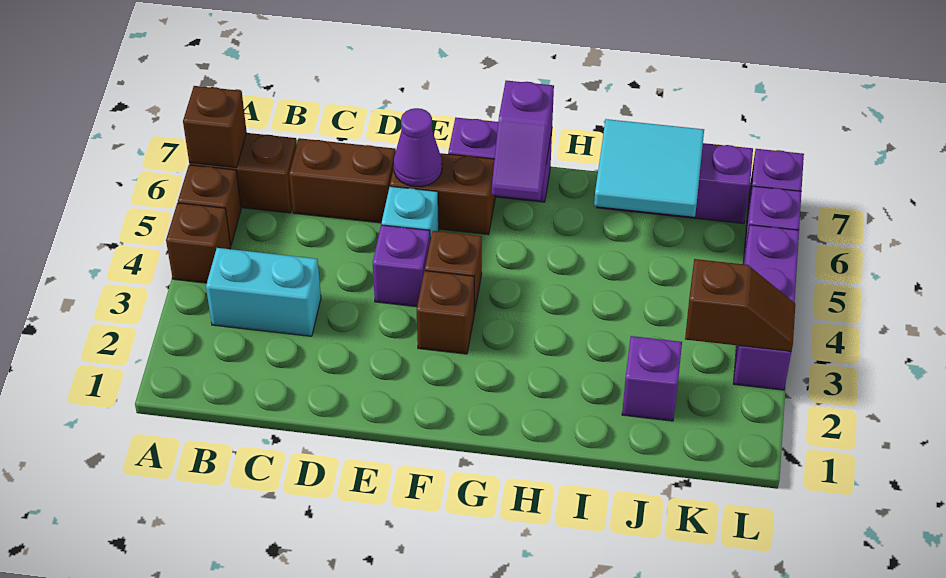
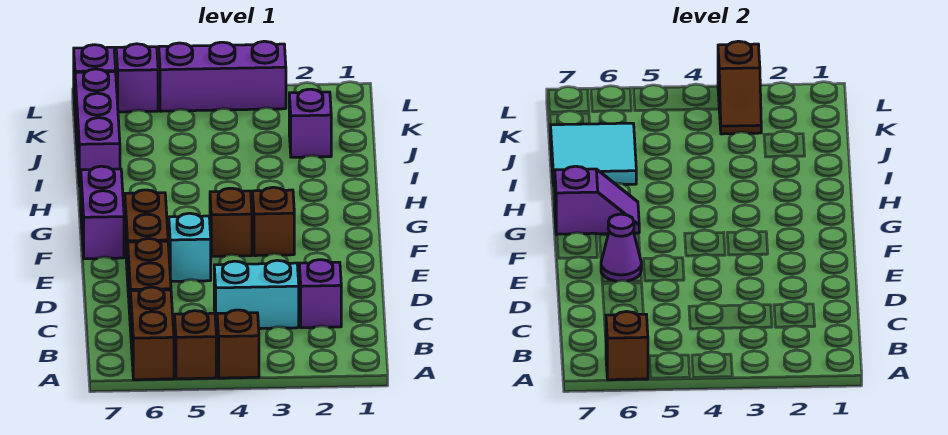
cyan brick B3:C3 level 1 -> cyan brick C3:C4 level 1
purple brick E4 level 1 -> purple brick C2 level 1
brown slope K3:L3 level 2 top K -> brown slope K3:L3 level 2 top L

